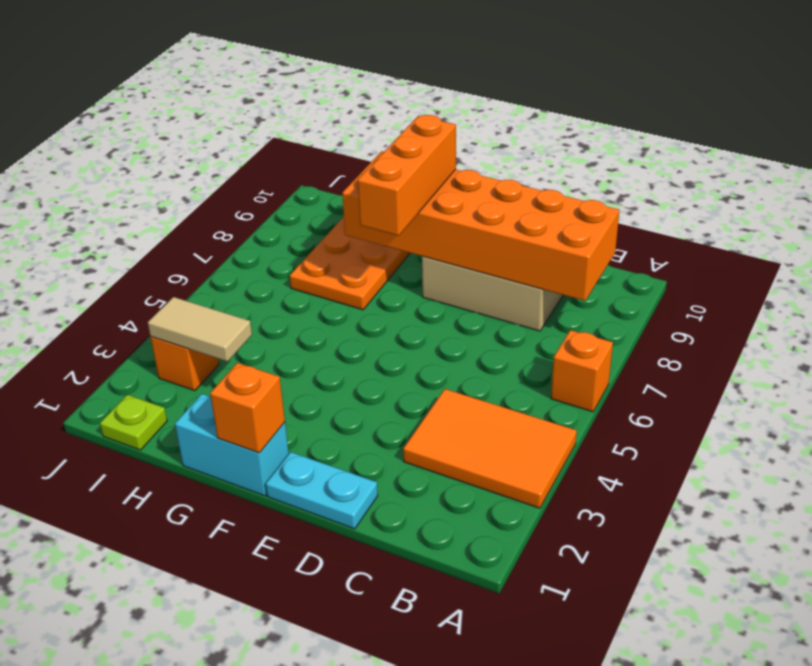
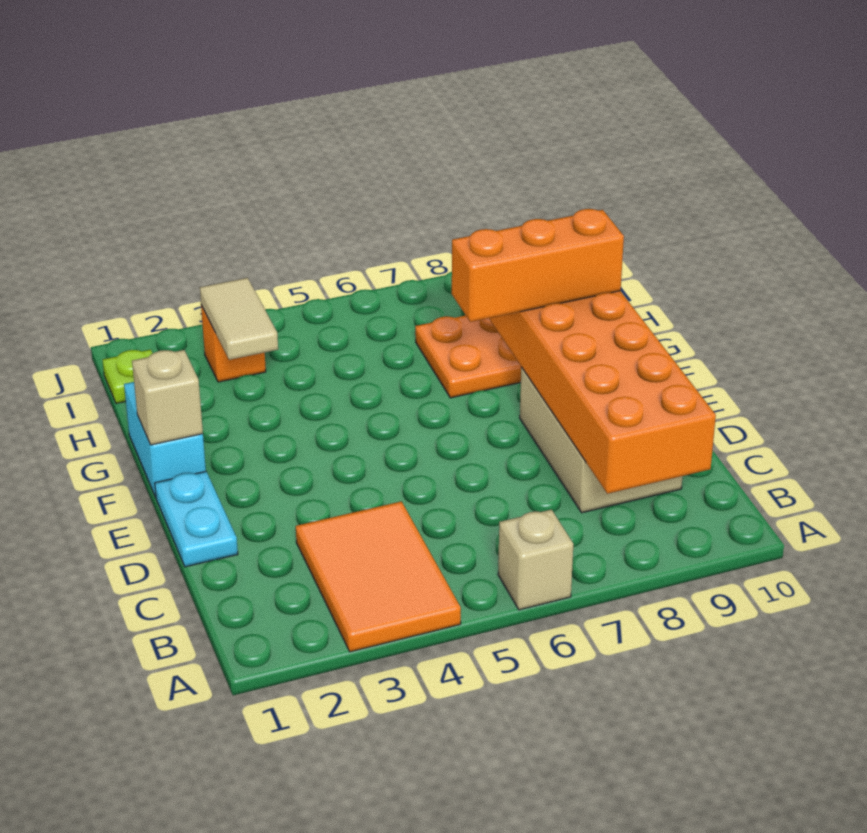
orange brick A6 level 1 -> tan brick A6 level 1
orange brick F1 level 2 -> tan brick F1 level 2

